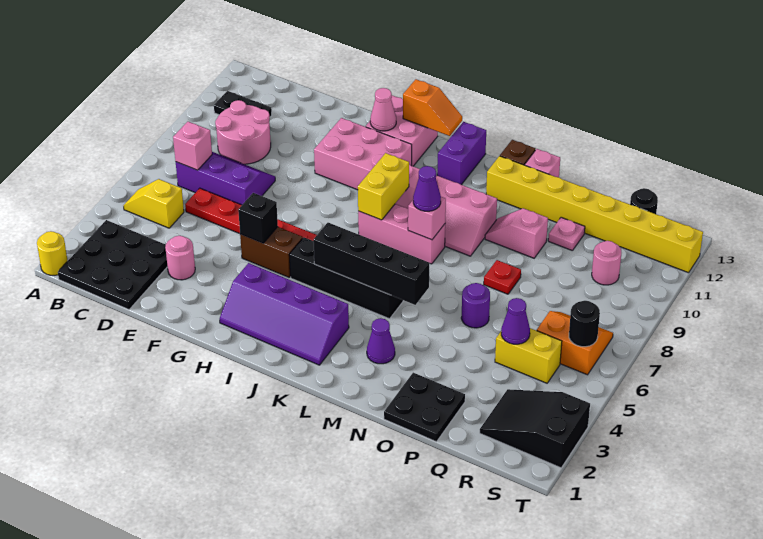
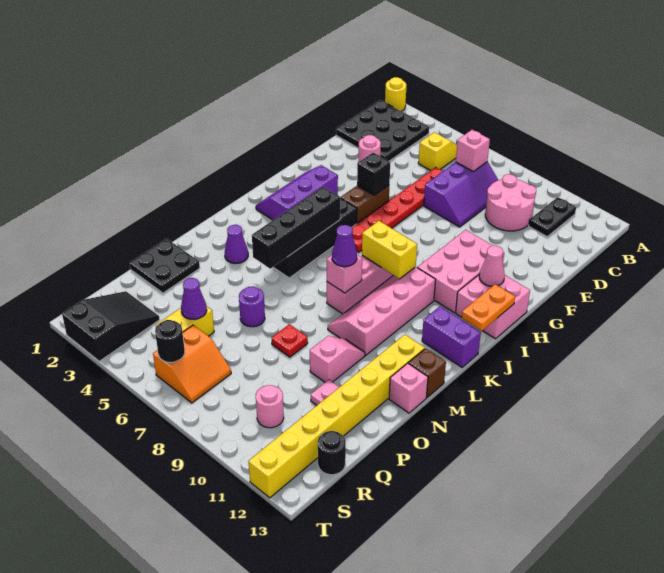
purple slope H2:K3 level 1 top 3 -> purple slope H2:J3 level 1 top 3
orange slope I13:J13 level 2 top I -> orange plate I13:J13 level 2

